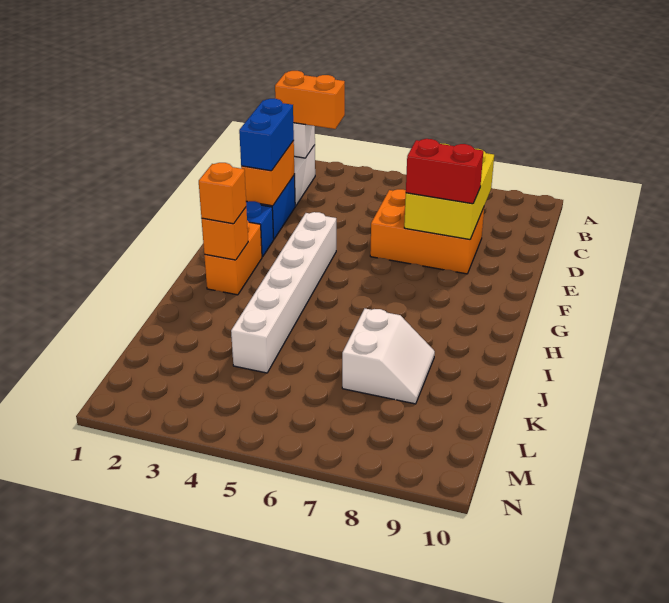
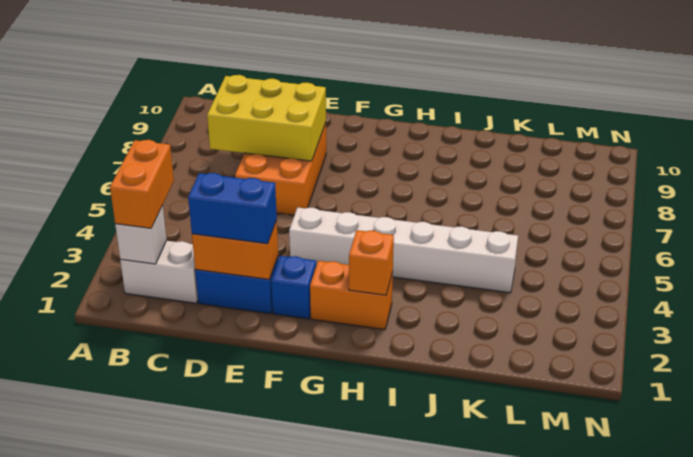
red brick E7:E8 level 3 -> none
orange brick H2 level 3 -> none
white slope J7:K8 level 1 top 7 -> none

